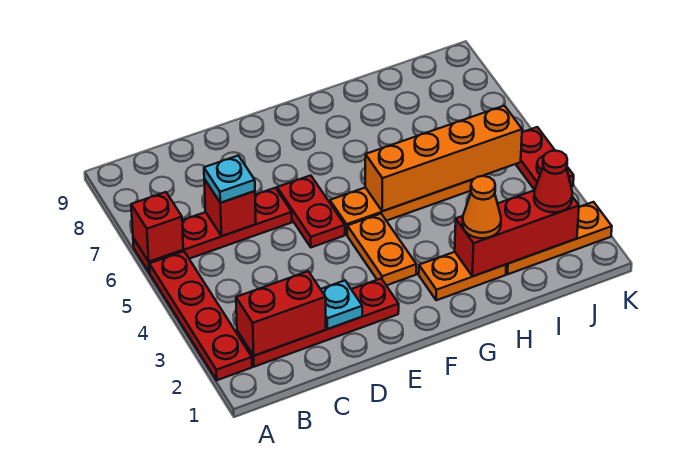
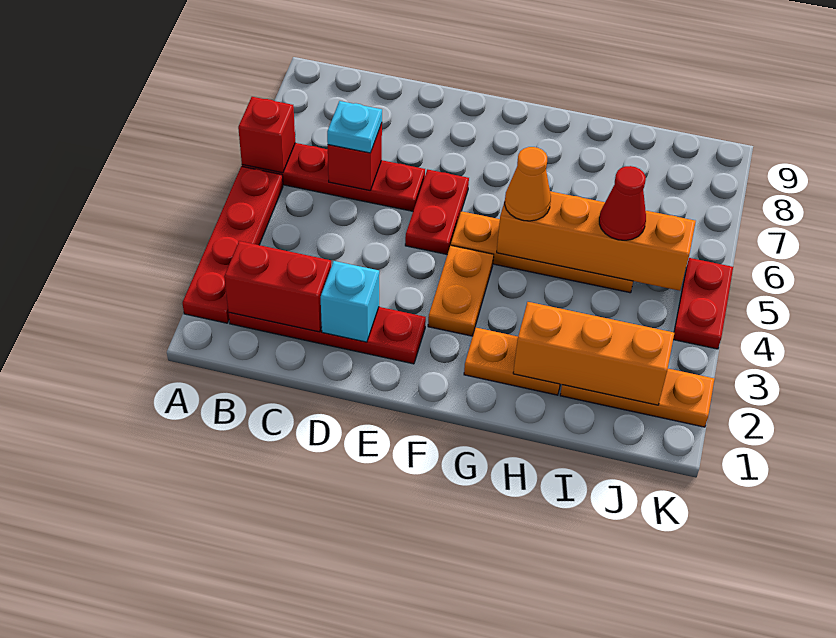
cyan plate D2 level 2 -> cyan brick D2 level 2
red brick H2:J2 level 2 -> orange brick H2:J2 level 2
orange cone H2 level 3 -> orange cone G5 level 3
red cone J2 level 3 -> red cone I5 level 3

